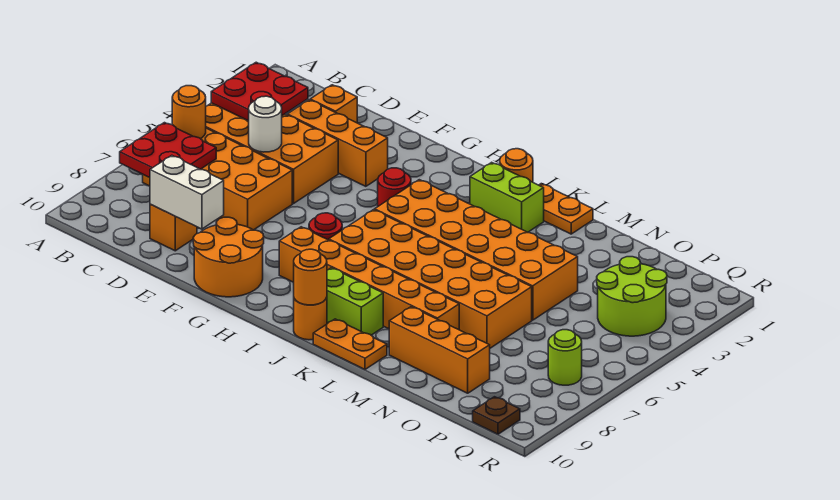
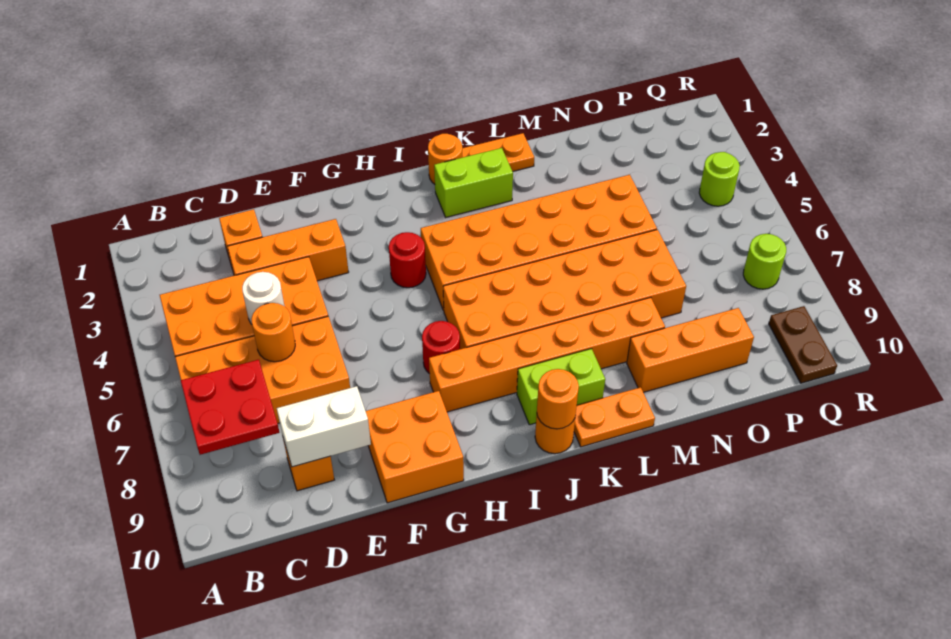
red plate B3:C4 level 2 -> none
orange round brick B6 level 2 -> orange round brick D6 level 2
orange round brick F9:G10 level 1 -> orange brick F9:G10 level 1
lime round brick P3:Q4 level 1 -> lime round brick Q4 level 1
brown plate Q10 level 1 -> brown plate Q9:Q10 level 1

